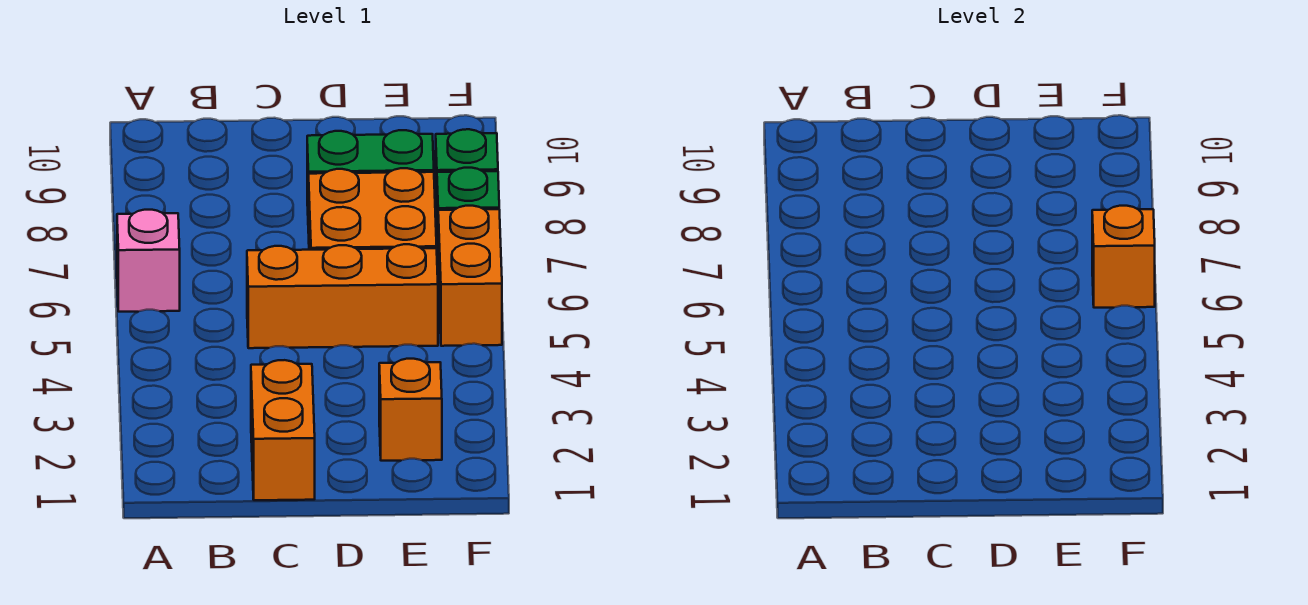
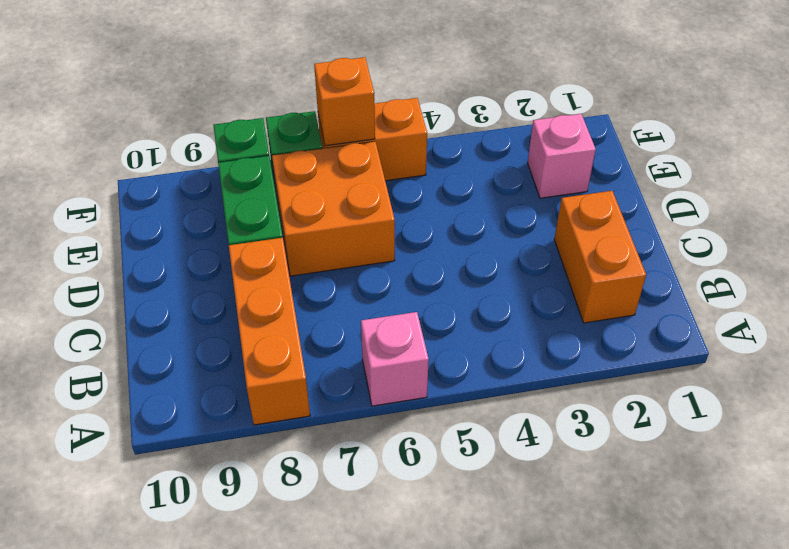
orange brick C1:C2 level 1 -> orange brick B2:C2 level 1
orange brick C5:E5 level 1 -> orange brick A8:C8 level 1
orange brick E2 level 1 -> pink brick E2 level 1

